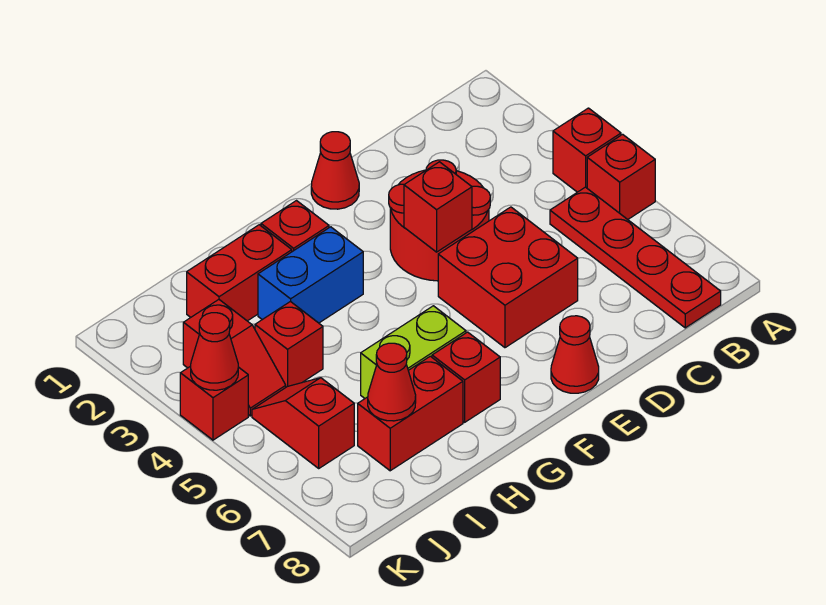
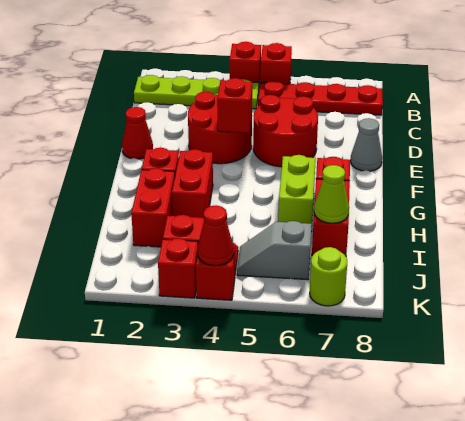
none -> lime plate B1:B4 level 1
red brick D5:E6 level 1 -> red round brick D5:E6 level 1
red cone E8 level 1 -> grey cone E8 level 1
blue brick G3:H3 level 1 -> red brick G3:H3 level 1
red brick I4 level 1 -> red brick K3 level 1
red cone I7 level 2 -> lime cone I7 level 2
red slope J5:J6 level 1 top 6 -> grey slope J5:J6 level 1 top 6
none -> lime round brick K7 level 1

